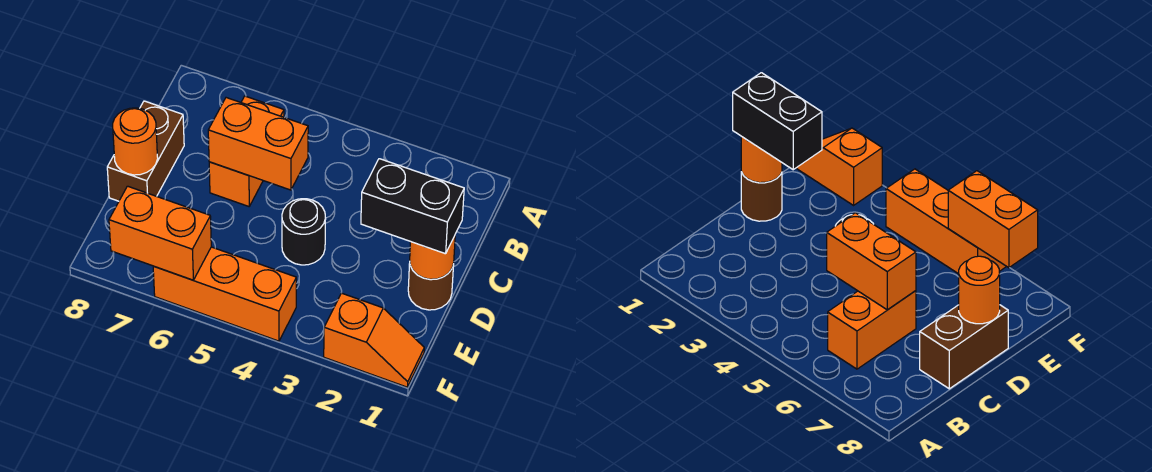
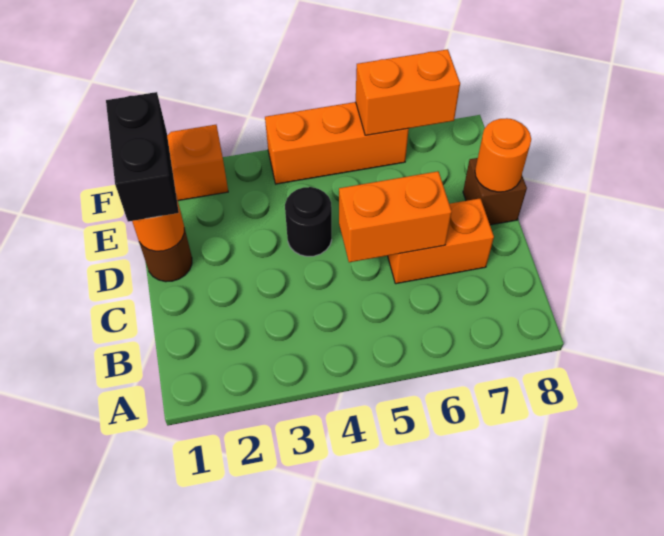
orange brick B6:C6 level 1 -> orange brick C6:C7 level 1
brown brick C8:D8 level 1 -> brown brick D8 level 1
black brick D1:D2 level 3 -> black brick D1:E1 level 3

